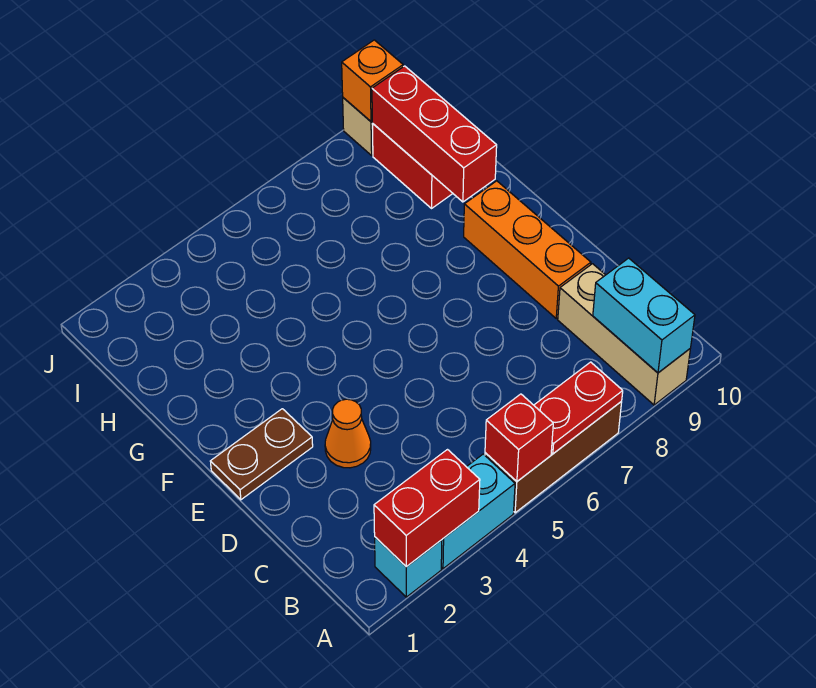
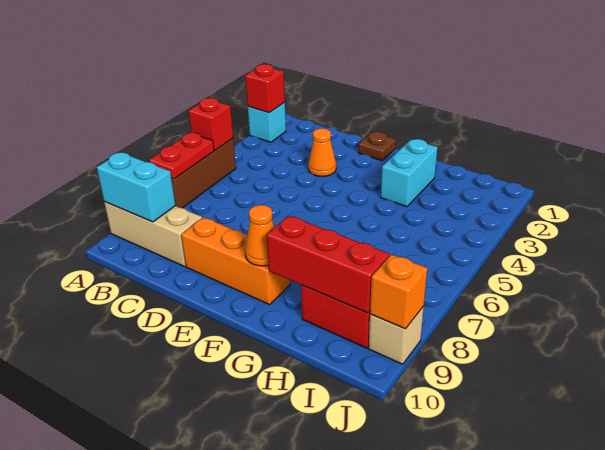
red brick A2:A3 level 2 -> red brick A2 level 2
cyan brick A3:A4 level 1 -> cyan brick G2:G3 level 1
brown plate E1:E2 level 1 -> brown plate E1 level 1
none -> orange cone F9 level 2

